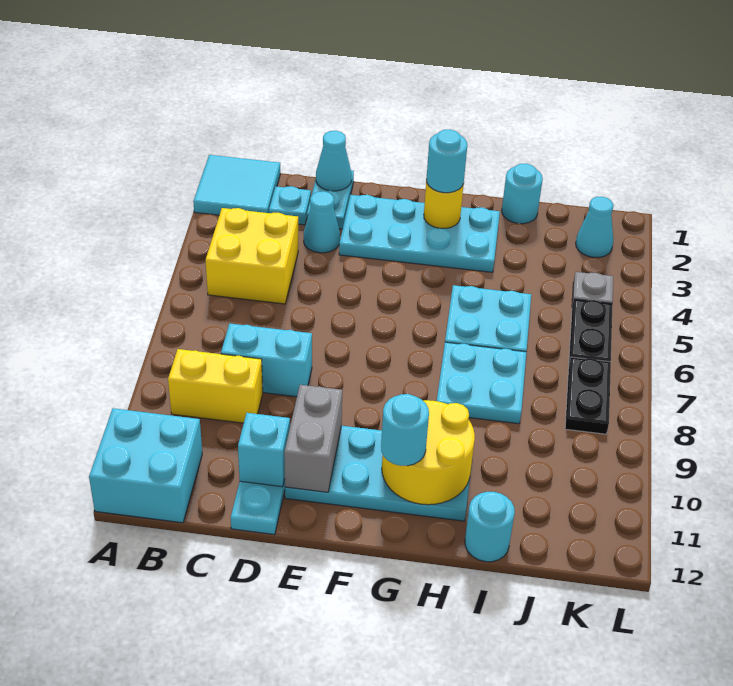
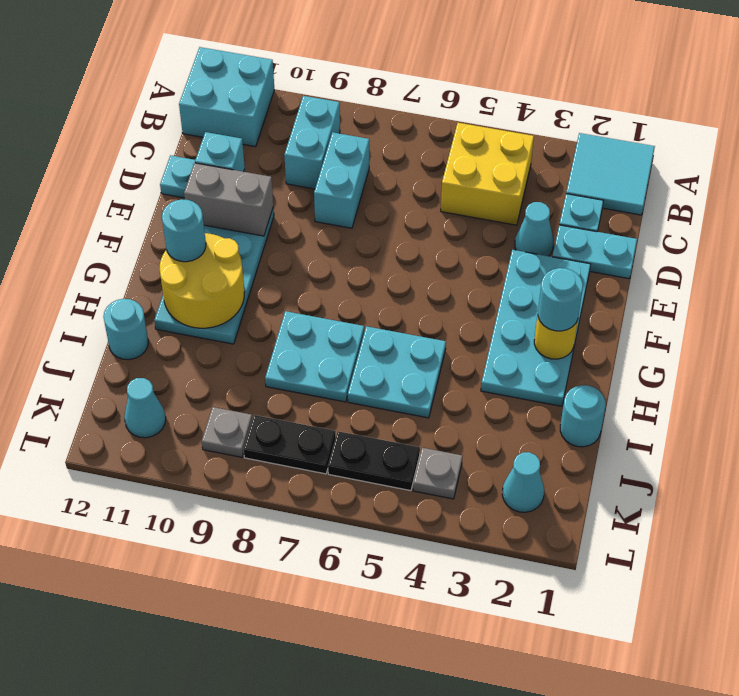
yellow brick B9:C9 level 1 -> cyan brick B9:C9 level 1
cyan cone D1 level 2 -> cyan cone K11 level 1
none -> grey plate K9 level 1

